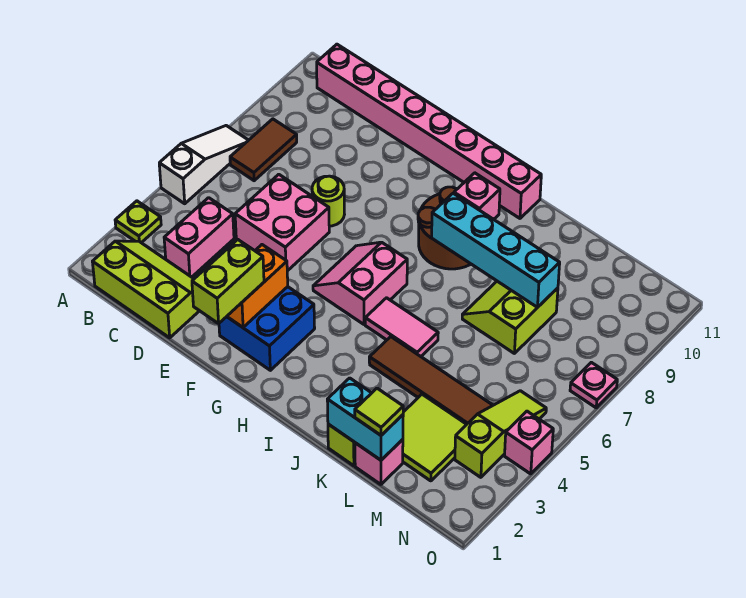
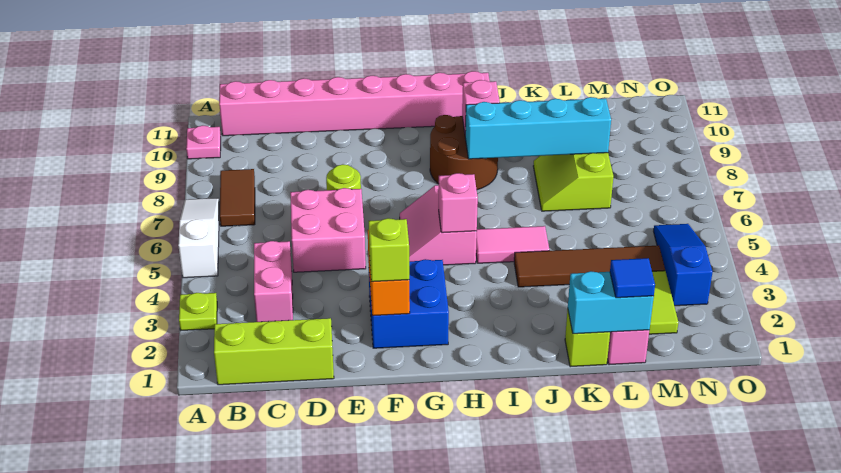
lime brick F1:F2 level 3 -> lime brick F2 level 3
lime tile L1 level 3 -> blue tile L1 level 3
lime slope N3:N5 level 1 top 3 -> blue slope N3:N5 level 1 top 3
pink brick O4 level 1 -> pink brick H5 level 2
pink plate O7 level 1 -> pink plate A10 level 1

